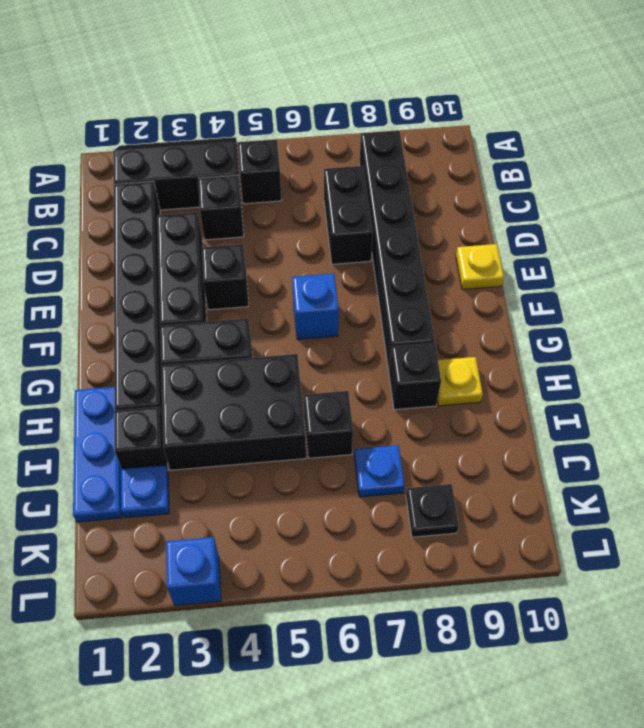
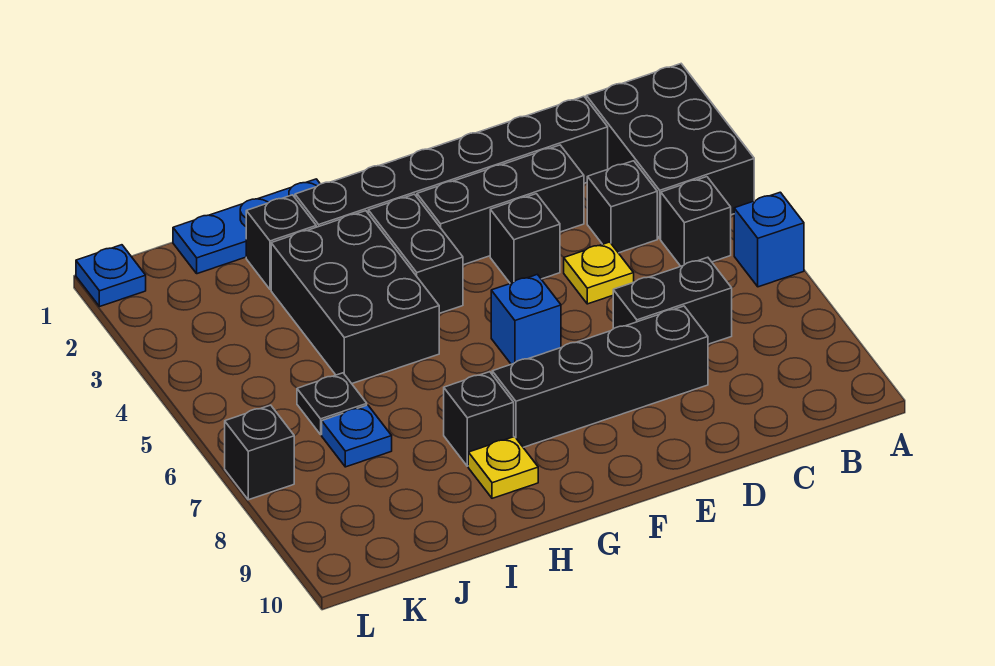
black slope A2:B4 level 1 top B -> black brick A2:B4 level 1
black brick B8:G8 level 1 -> black brick D8:G8 level 1
yellow plate E10 level 1 -> yellow plate D5 level 1
black brick I6 level 1 -> black brick L7 level 1
blue plate J2 level 1 -> blue plate L1 level 1
black plate K8 level 1 -> black plate J6 level 1
blue brick L3 level 1 -> blue brick A6 level 1

